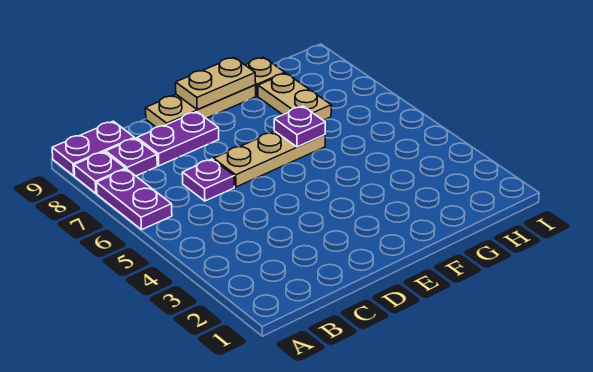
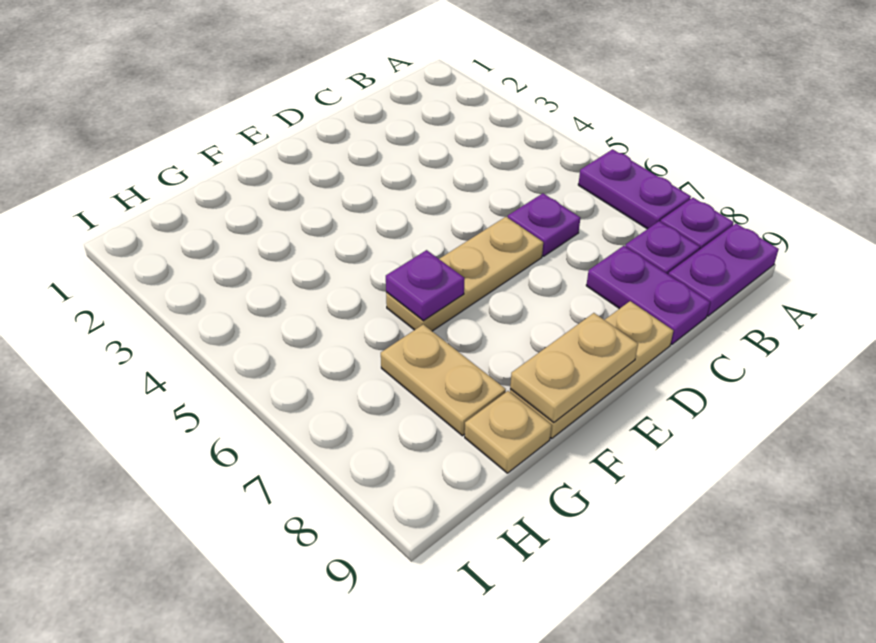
purple plate C8:D8 level 1 -> purple plate C8:C9 level 1

